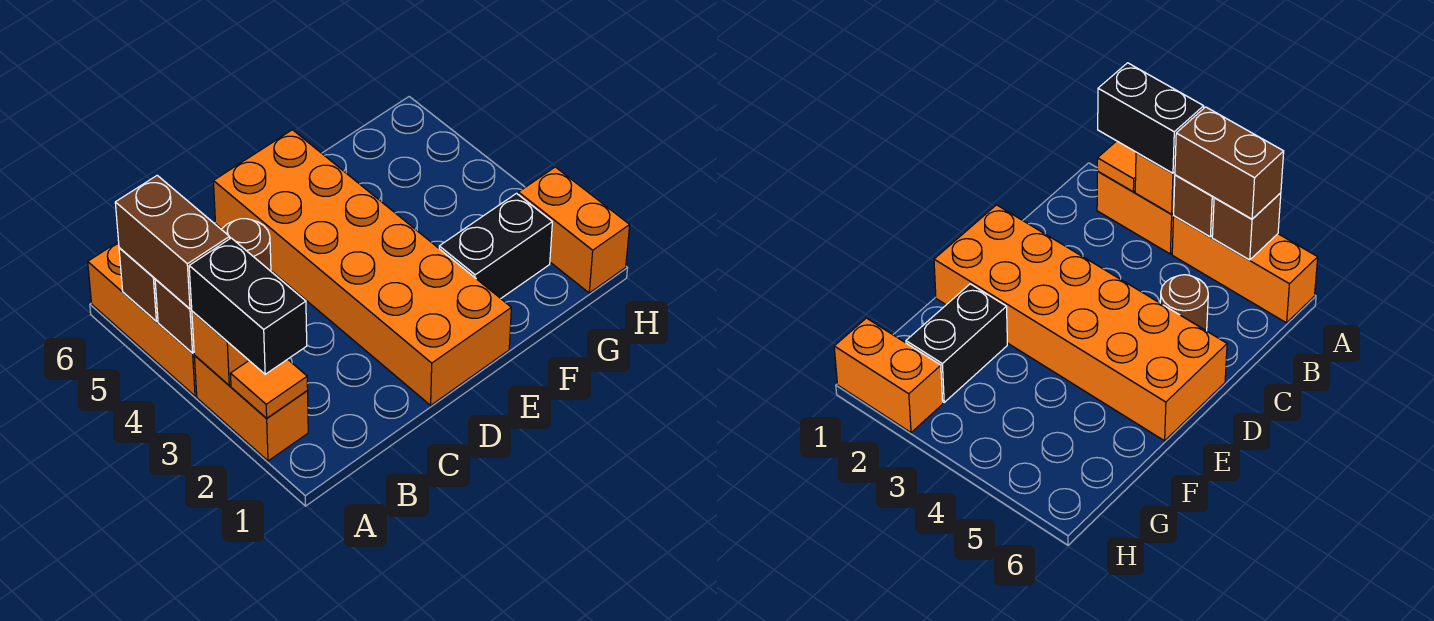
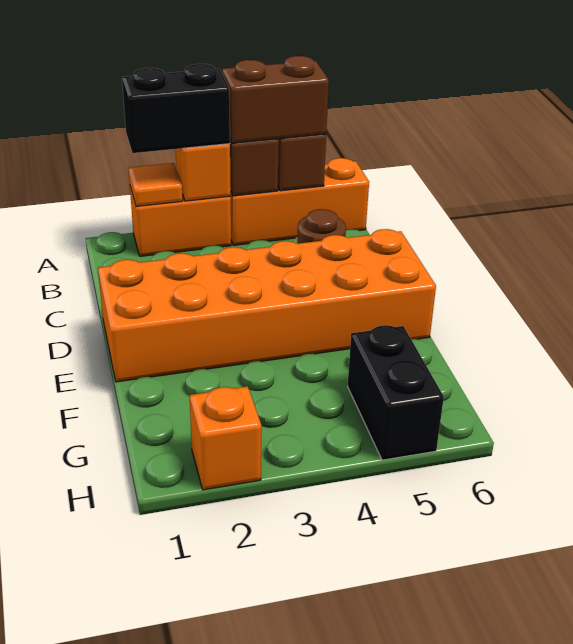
black brick F2:G2 level 1 -> black brick G5:H5 level 1
orange brick H1:H2 level 1 -> orange brick H2 level 1

